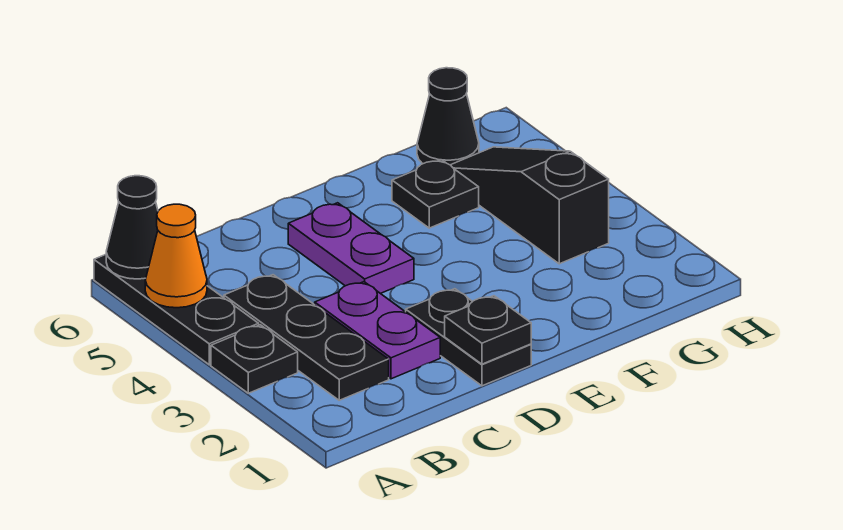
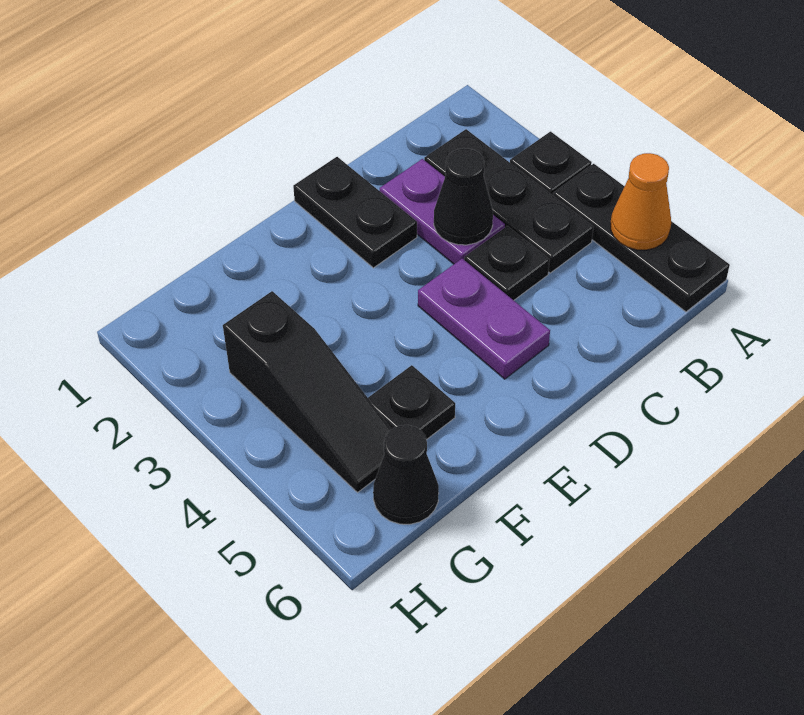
black cone A6 level 2 -> black cone C3 level 2
black plate D1 level 2 -> black plate C4 level 1

